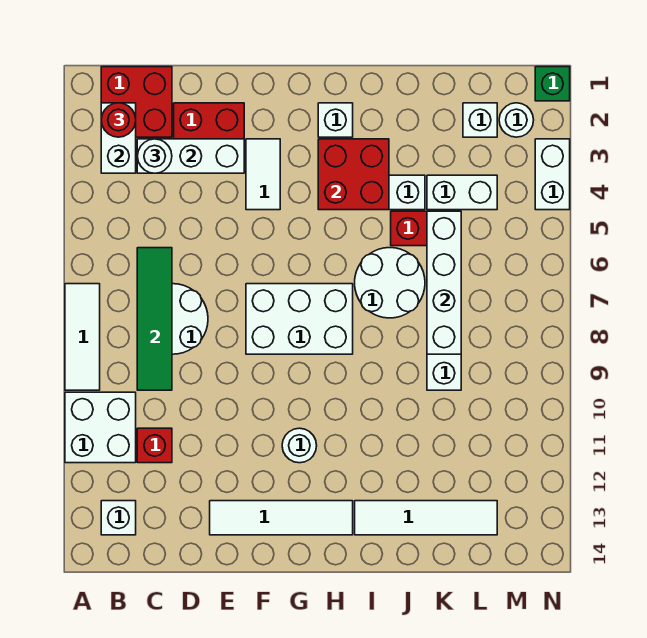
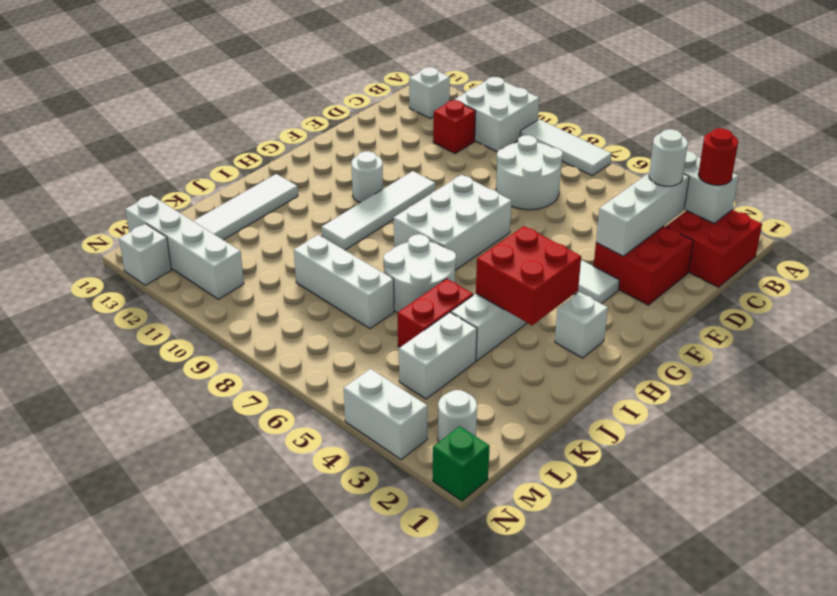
green tile C6:C9 level 2 -> none
white tile E13:H13 level 1 -> white tile F10:I10 level 1
white brick K5:K8 level 2 -> white brick M11:M14 level 1
white brick L2 level 1 -> white brick N13 level 1

